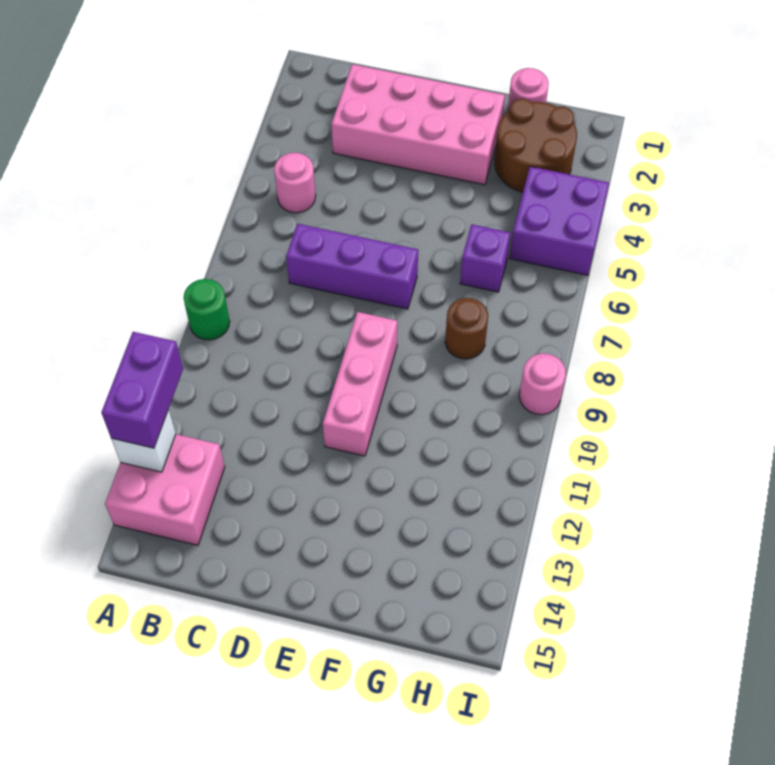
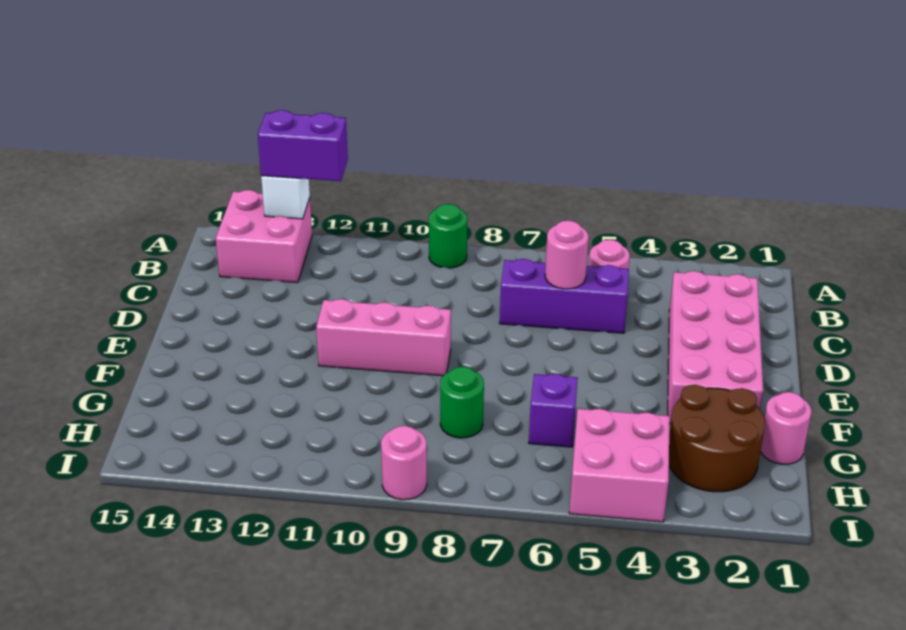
none -> pink round brick C6 level 2
purple brick C7:E7 level 1 -> purple brick C5:C7 level 1
brown round brick G8 level 1 -> green round brick G8 level 1
purple brick H4:I5 level 1 -> pink brick H4:I5 level 1

